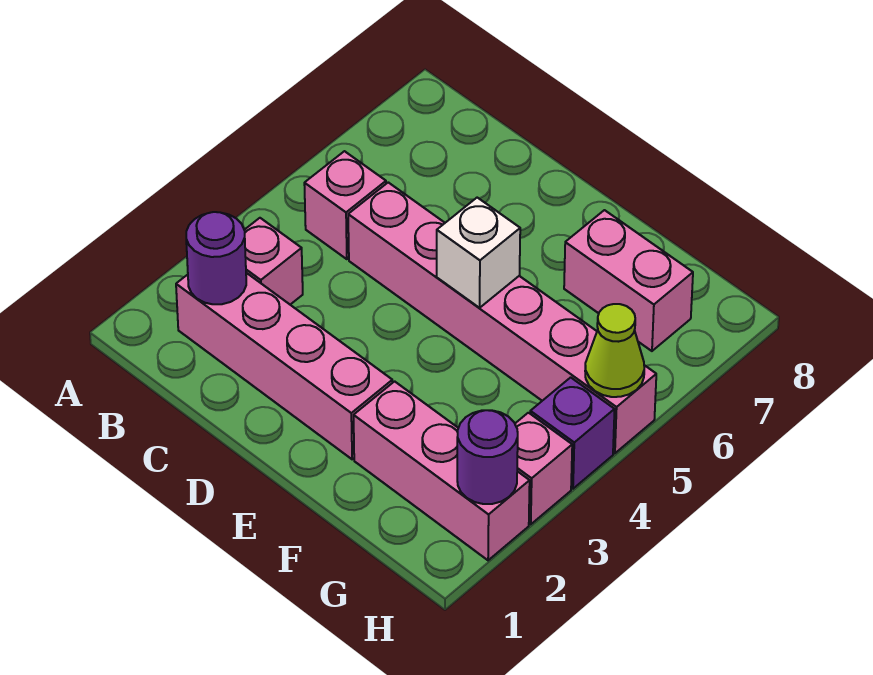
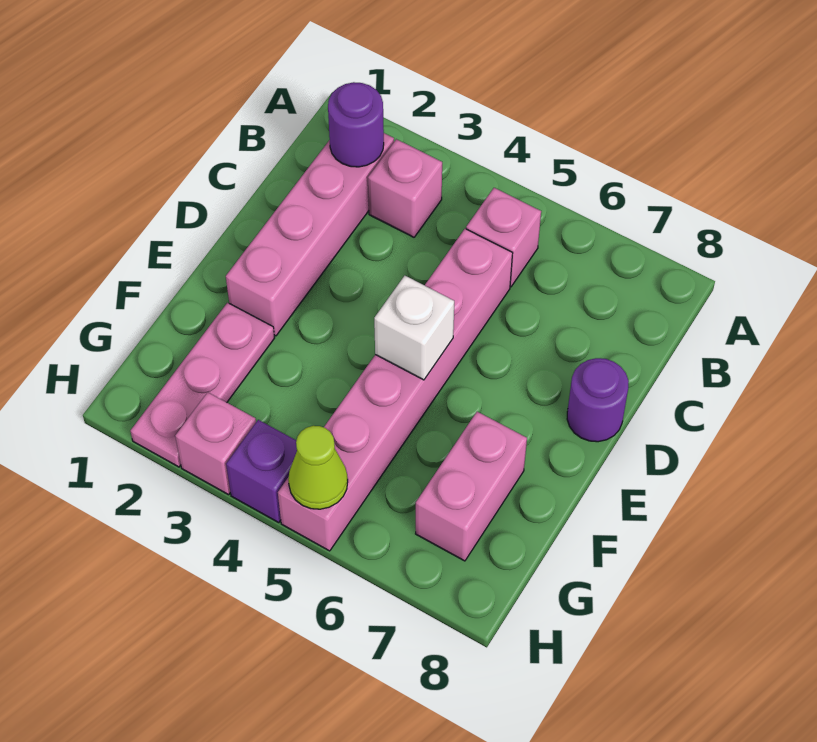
pink brick F2:H2 level 1 -> pink plate F2:H2 level 1
purple round brick H2 level 2 -> purple round brick D8 level 1

